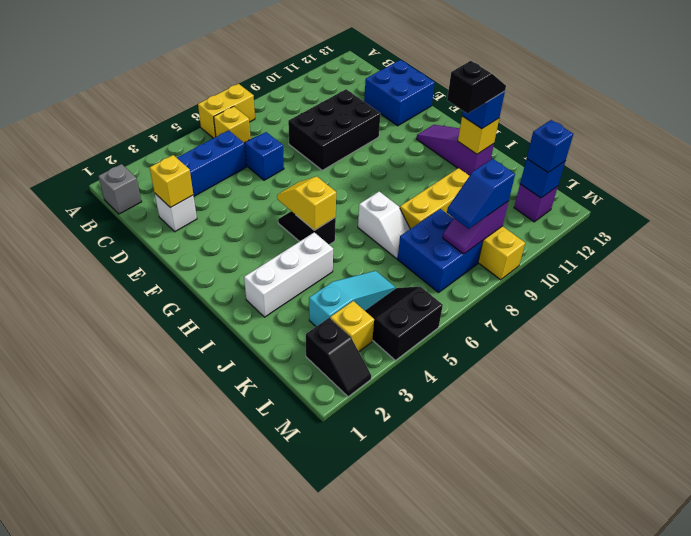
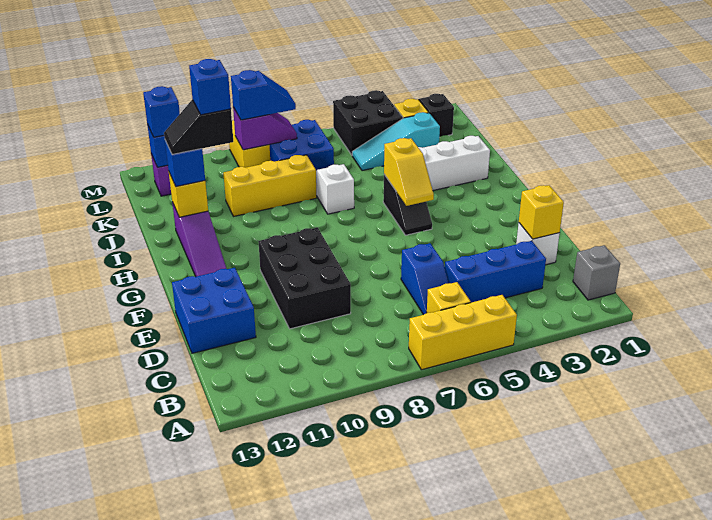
yellow brick A6:A7 level 1 -> yellow brick A5:A7 level 1
black brick D8:E10 level 1 -> black brick D9:F10 level 1
none -> blue brick I11 level 5
black slope L4:M5 level 1 top M -> black brick L4:M5 level 1

